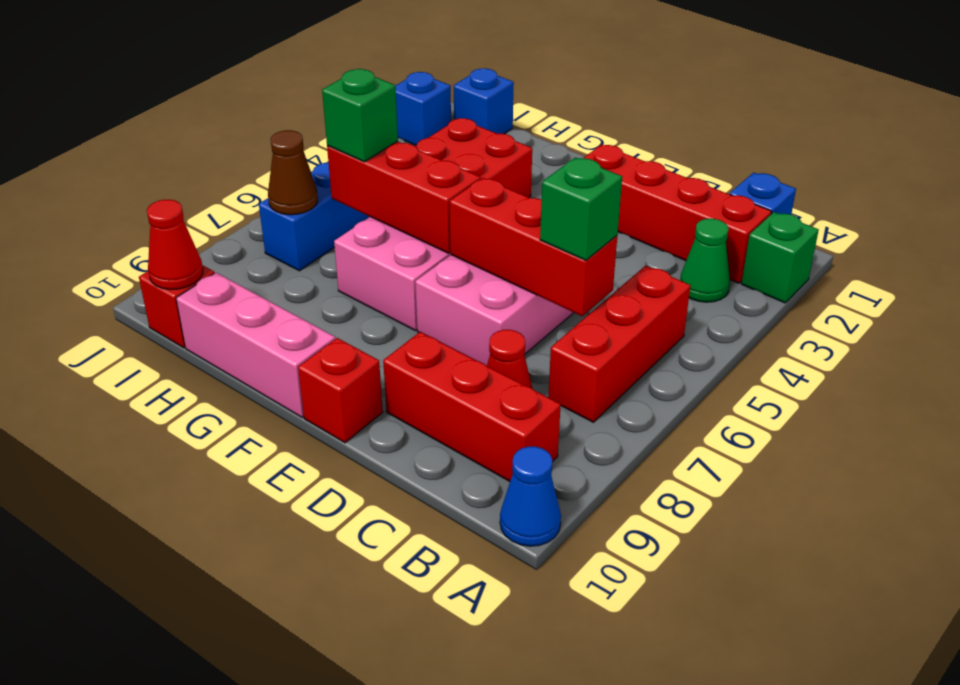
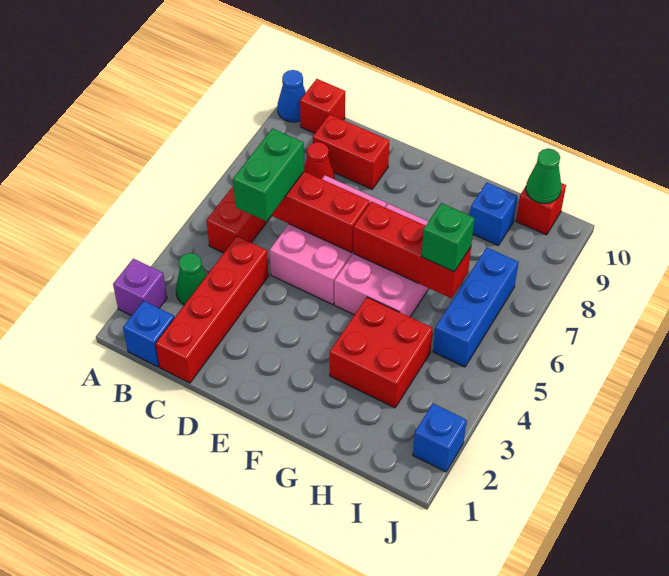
green brick A2 level 1 -> purple brick A2 level 1
red brick B2:E2 level 1 -> red brick C1:C4 level 1
red brick B9:D9 level 1 -> red brick C9:D9 level 1
green brick C6 level 3 -> green brick C5:C6 level 3
red brick E10 level 1 -> red brick B10 level 1
pink brick F10:H10 level 1 -> none
blue brick I1 level 1 -> blue brick H9 level 1
brown cone I7 level 2 -> none
red cone I10 level 2 -> green cone I10 level 2

